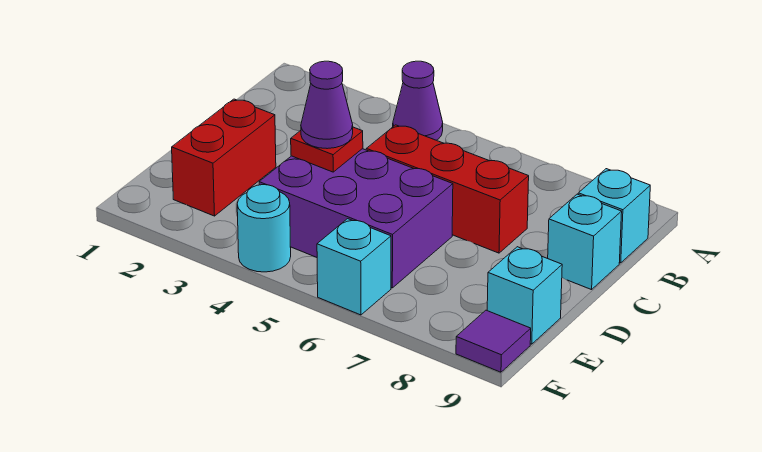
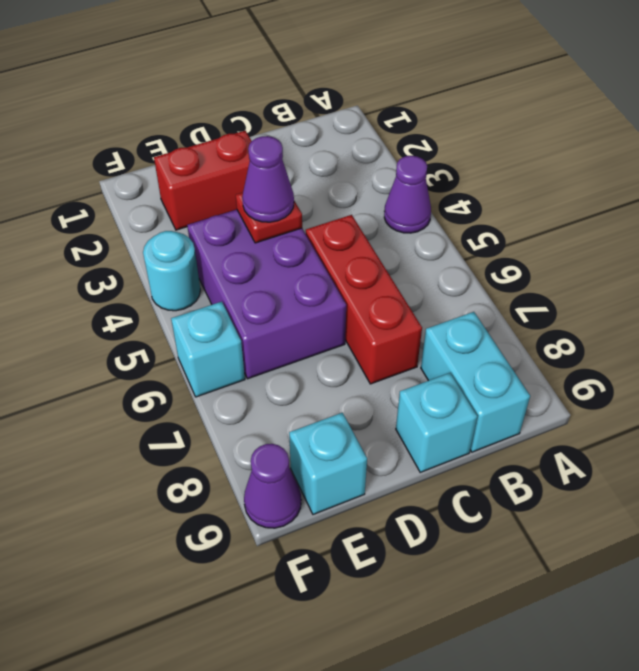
cyan brick B9 level 1 -> cyan brick B8:B9 level 1
purple tile F9 level 1 -> purple cone F9 level 1

